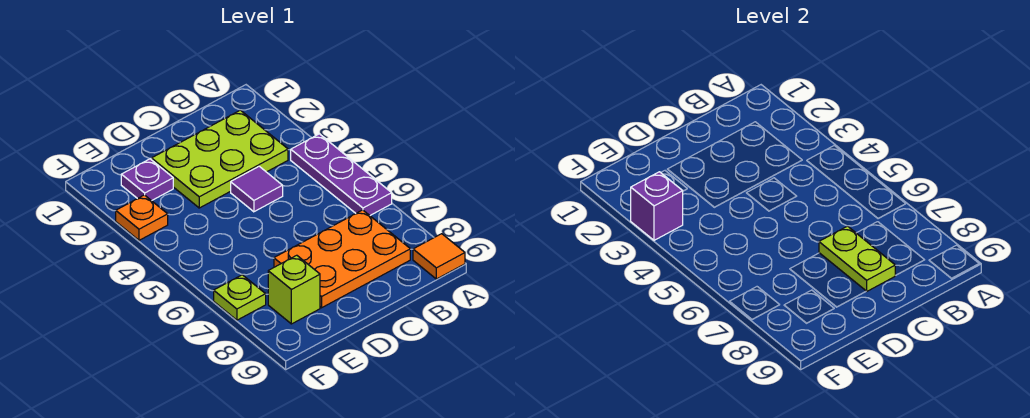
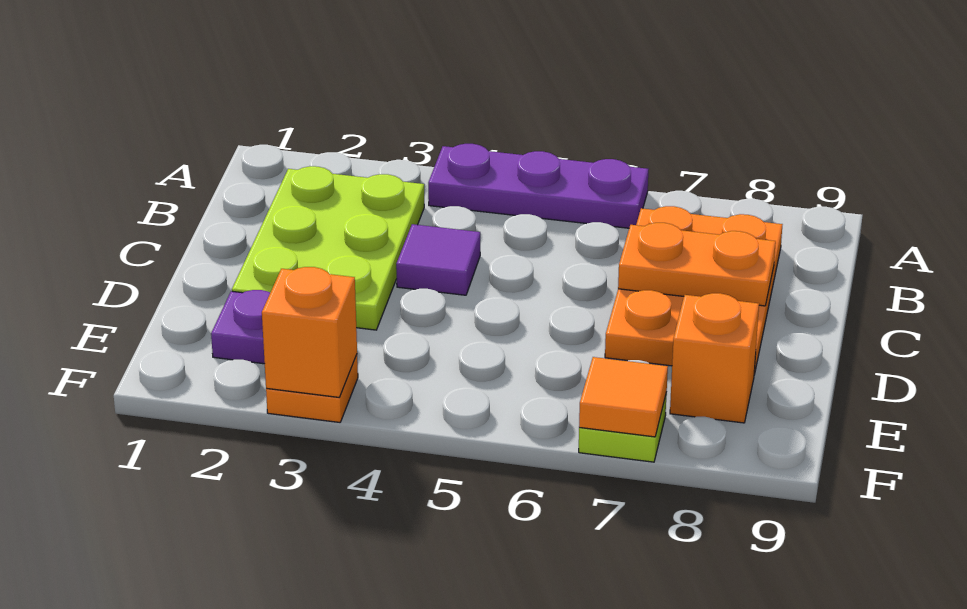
orange tile A9 level 1 -> orange tile F7 level 2
lime plate C7:C8 level 2 -> orange plate C7:C8 level 2
lime brick E8 level 1 -> orange brick E8 level 1
purple brick F3 level 2 -> orange brick F3 level 2

